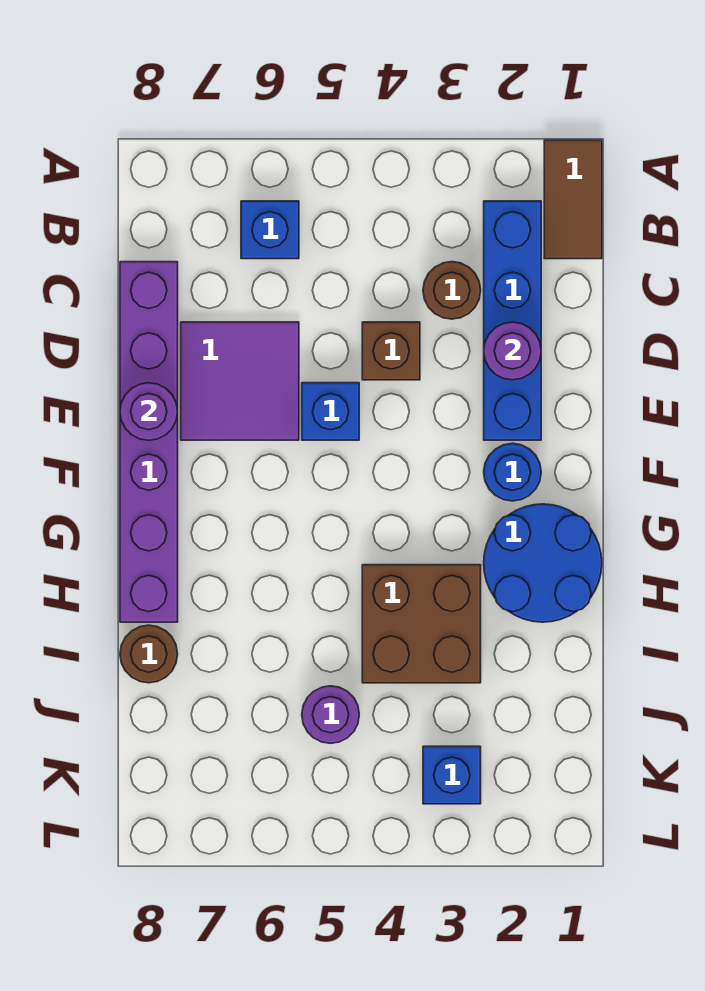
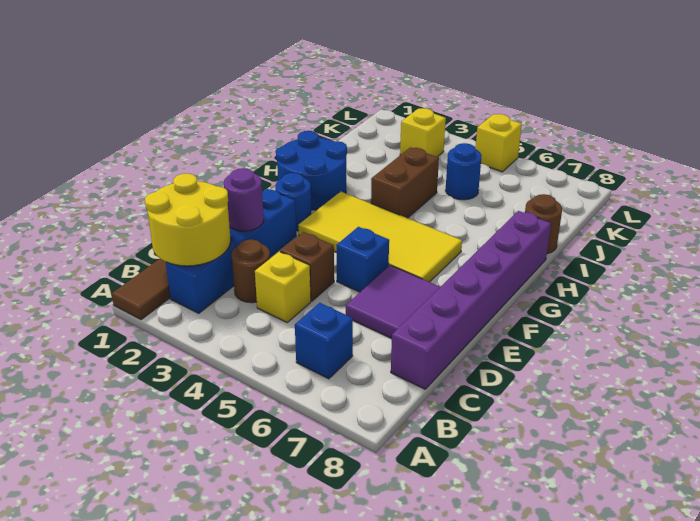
none -> yellow round brick B1:C2 level 2
none -> yellow brick C4 level 1
purple round brick E8 level 2 -> none
none -> yellow tile F3:G6 level 1
brown brick H3:I4 level 1 -> brown brick H4:I4 level 1
purple round brick J5 level 1 -> blue round brick J5 level 1
blue brick K3 level 1 -> yellow brick K3 level 1
none -> yellow brick L5 level 1

